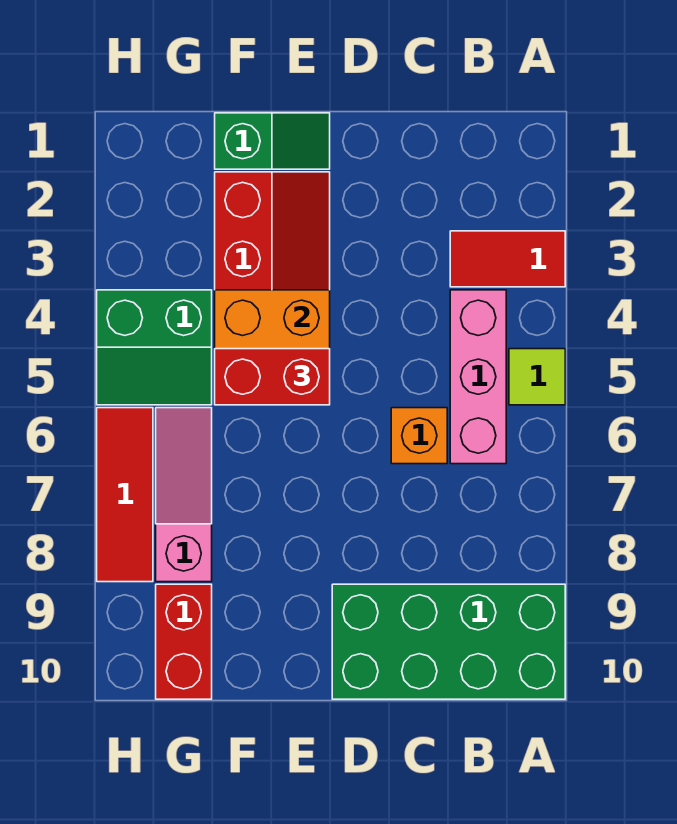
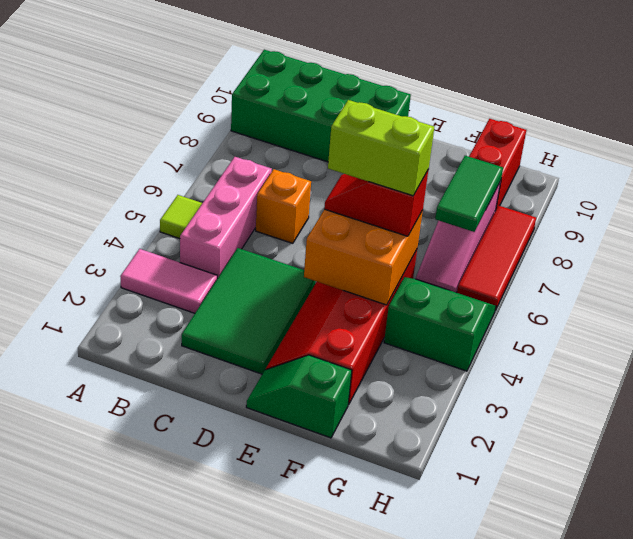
red tile A3:B3 level 1 -> pink tile A3:B3 level 1
none -> green tile C2:D4 level 1
red brick E5:F5 level 3 -> red slope E5:F5 level 3 top F
none -> lime brick E5:F5 level 4
none -> green tile G7:G8 level 2

